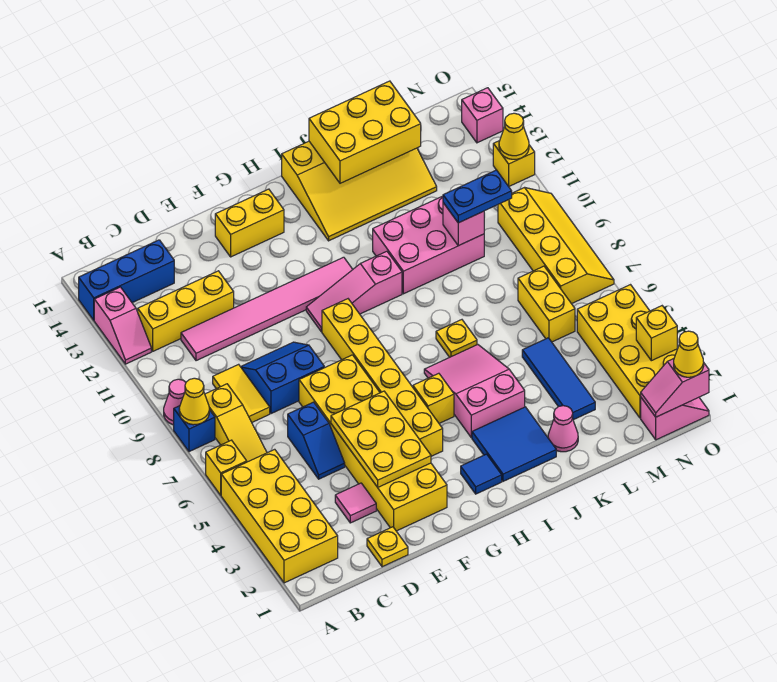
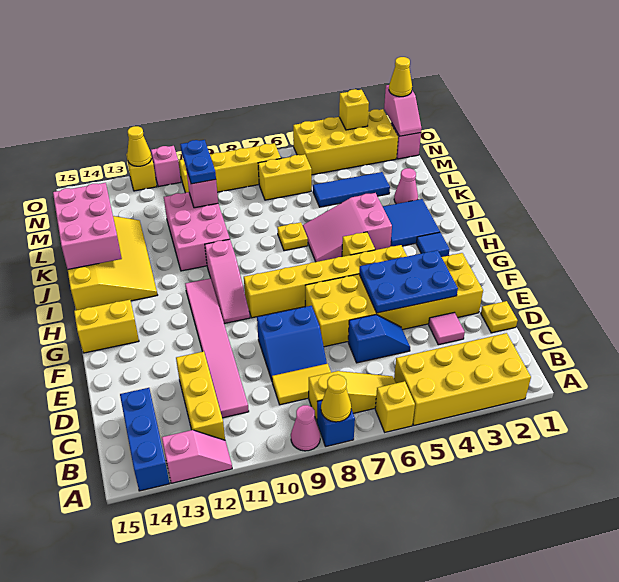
blue slope D8:E9 level 1 top 8 -> blue slope D8:E9 level 1 top E
yellow plate E3:F5 level 2 -> blue plate E3:F5 level 2
yellow brick F14:G14 level 1 -> yellow brick G14:G15 level 1
yellow brick J14:L15 level 2 -> pink brick J14:L15 level 2
pink brick O14 level 1 -> pink brick O11 level 1

